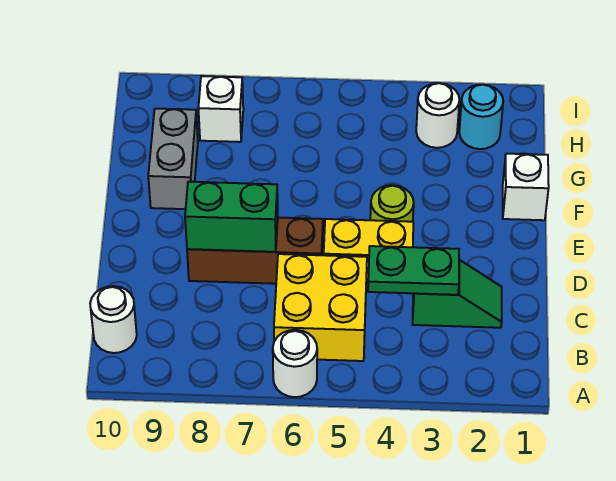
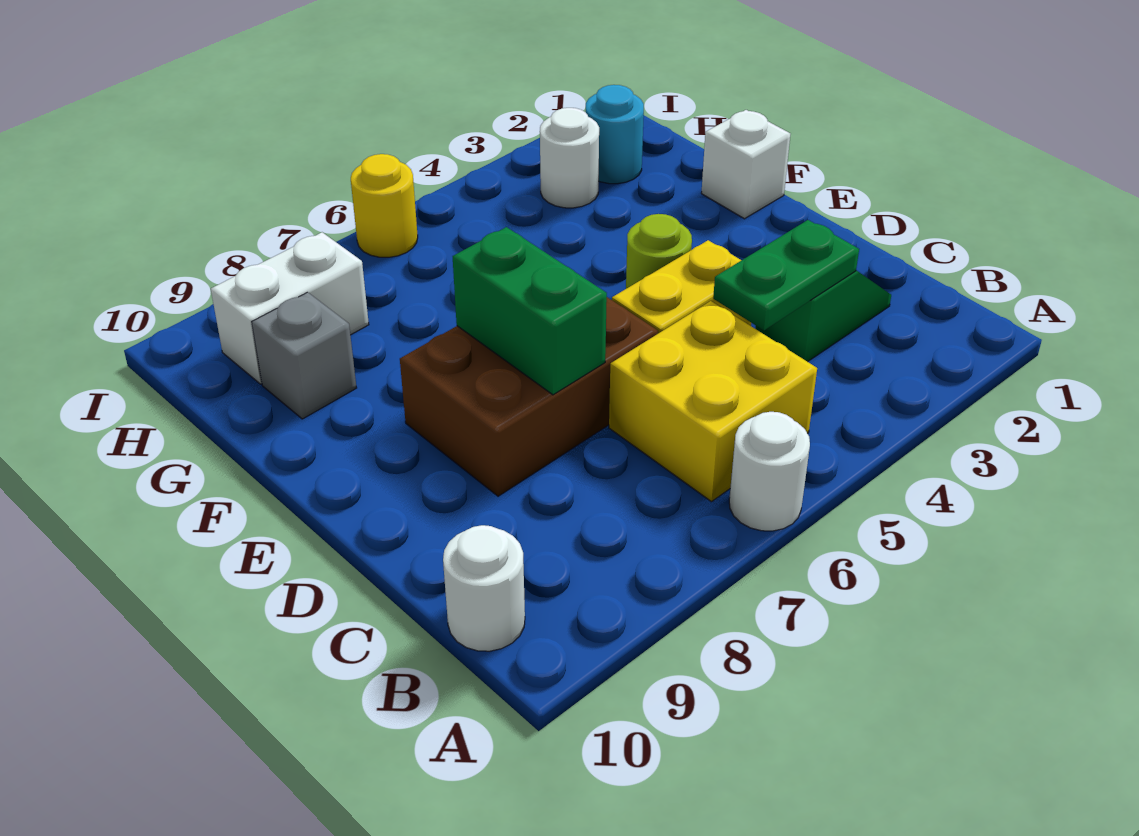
brown brick D6:D8 level 1 -> brown brick D6:E8 level 1
green brick D7:D8 level 2 -> green brick D7:E7 level 2
grey brick F9:G9 level 1 -> grey brick G9 level 1
white brick H8 level 1 -> white brick H8:H9 level 1
none -> yellow round brick I6 level 1

